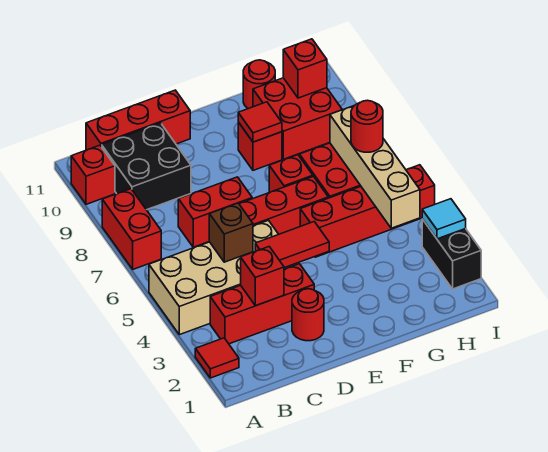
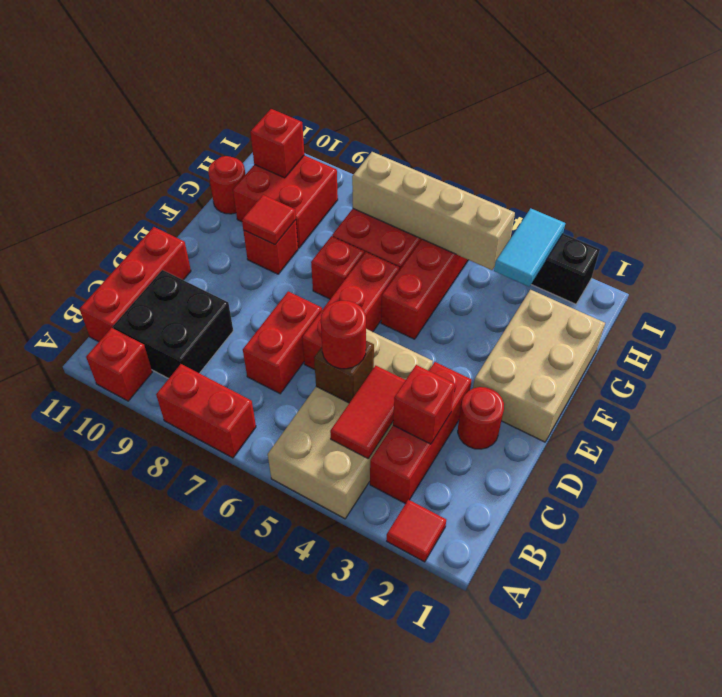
red tile D4:E4 level 2 -> red tile B4:C4 level 2
none -> tan brick E1:G2 level 1
red round brick H6 level 3 -> red round brick C5 level 3
cyan tile I3 level 2 -> cyan tile H3:I3 level 2

